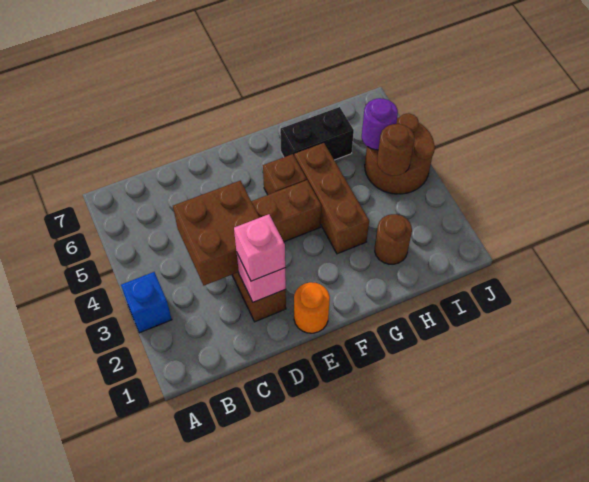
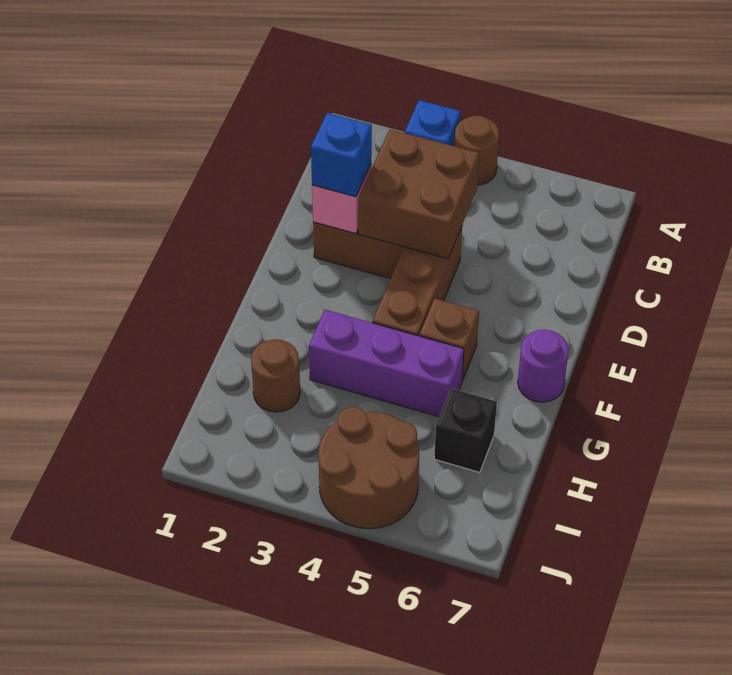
pink brick D2 level 3 -> blue brick D2 level 3
orange round brick E1 level 1 -> none
brown brick G3:G5 level 1 -> purple brick G3:G5 level 1
black brick G6:H6 level 1 -> black brick H6 level 1
brown round brick I4 level 2 -> brown round brick A4 level 1
purple round brick I5 level 2 -> purple round brick F7 level 1

